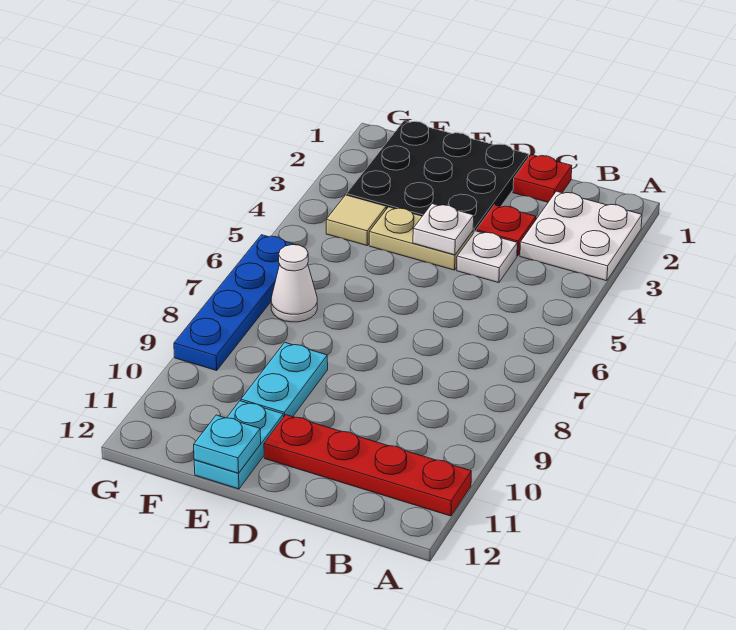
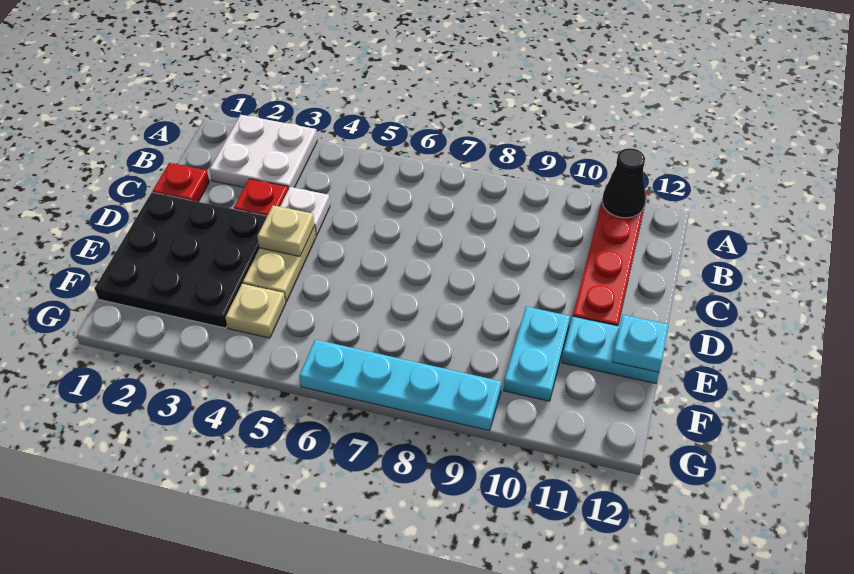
none -> black cone A11 level 2
white plate D4 level 2 -> tan plate D4 level 2
cyan plate E9:E10 level 1 -> cyan plate E10:F10 level 1
tan tile F4 level 1 -> tan plate F4 level 1
white cone F7 level 1 -> none
blue plate G6:G9 level 1 -> cyan plate G6:G9 level 1

